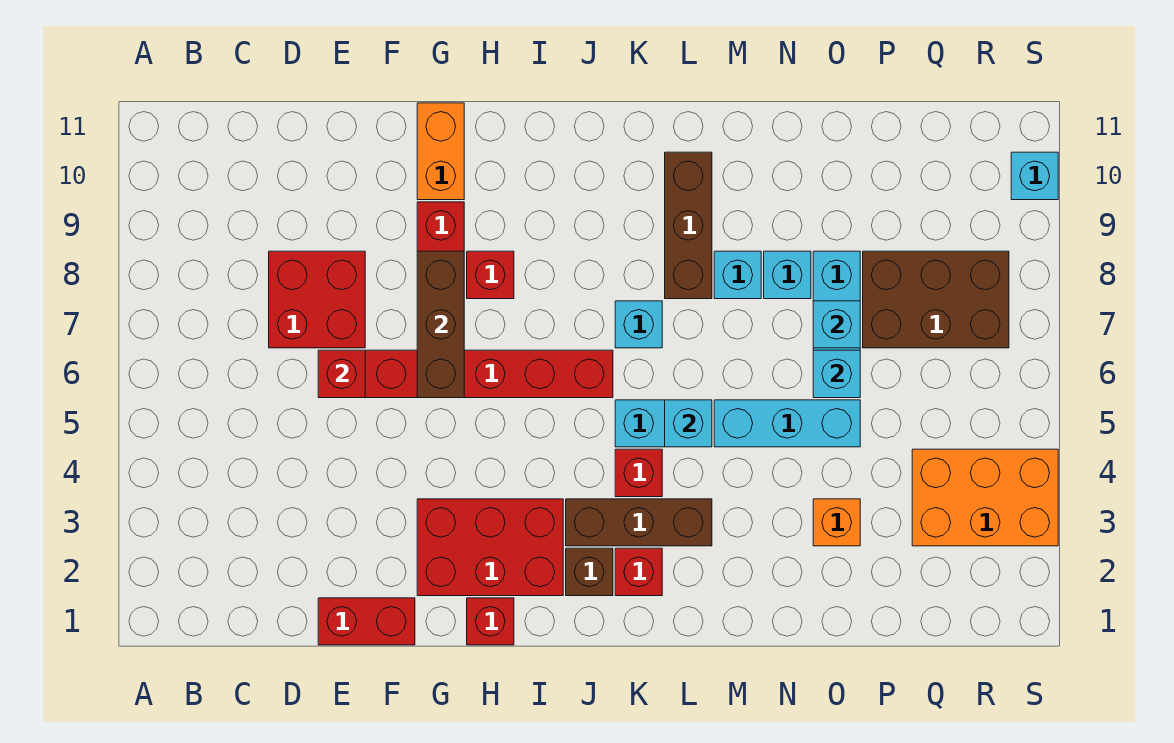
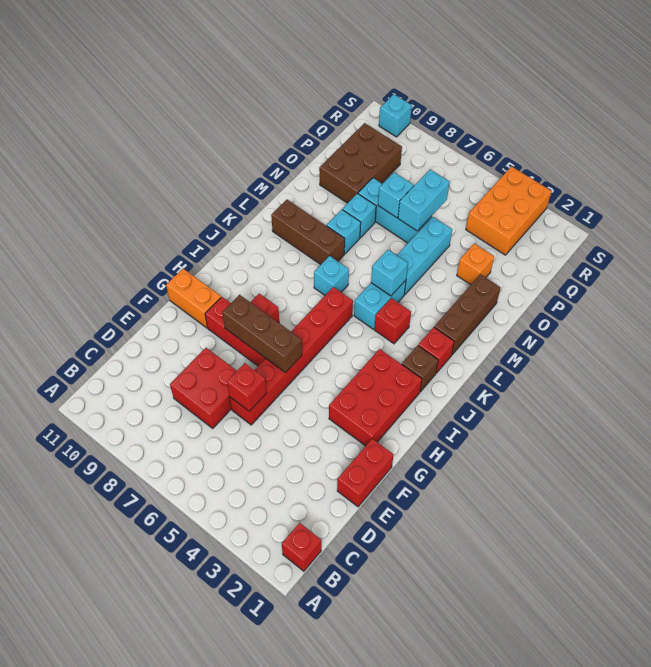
red brick H1 level 1 -> red brick B1 level 1
brown brick J3:L3 level 1 -> brown brick L2:N2 level 1
cyan brick O6 level 2 -> cyan brick O6:P6 level 2
brown brick P7:R8 level 1 -> brown brick O9:Q10 level 1

